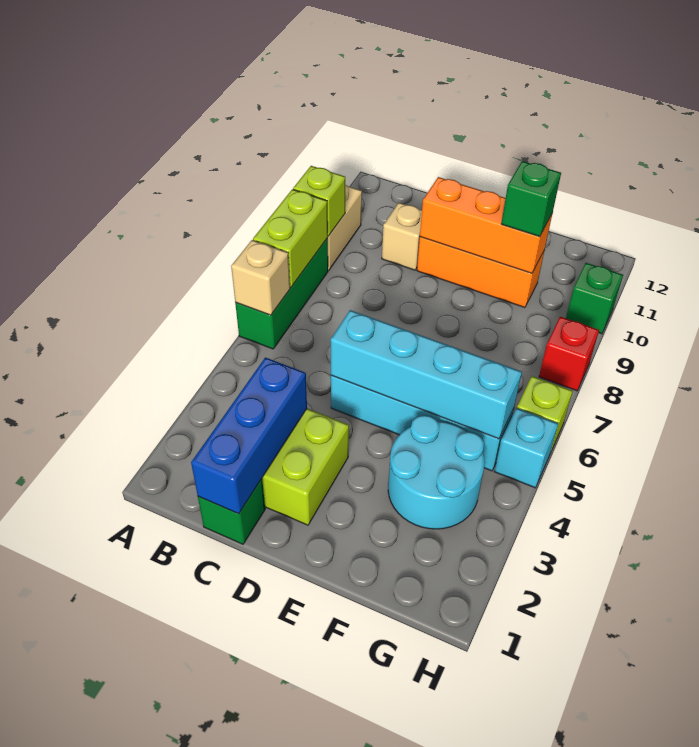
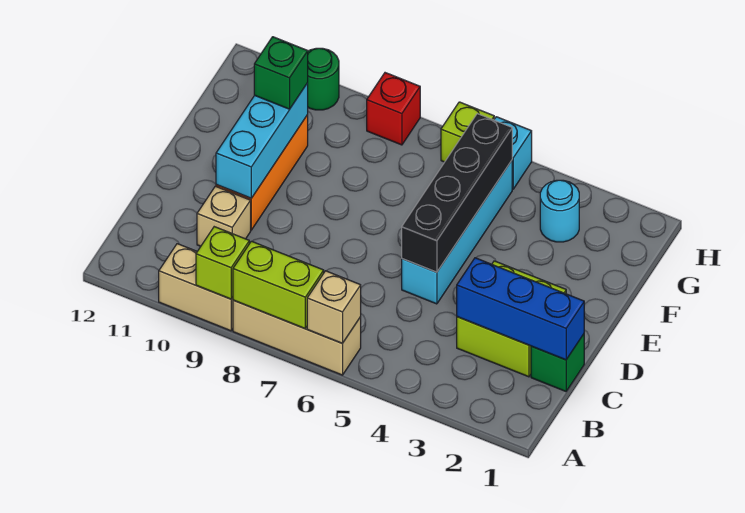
green brick A6:A8 level 1 -> tan brick A6:A8 level 1
cyan brick D5:G5 level 2 -> black brick D5:G5 level 2
orange brick D10:F10 level 2 -> cyan brick D10:F10 level 2
cyan round brick F3:G4 level 1 -> cyan round brick G3 level 1
green brick H10 level 1 -> green round brick H10 level 1

